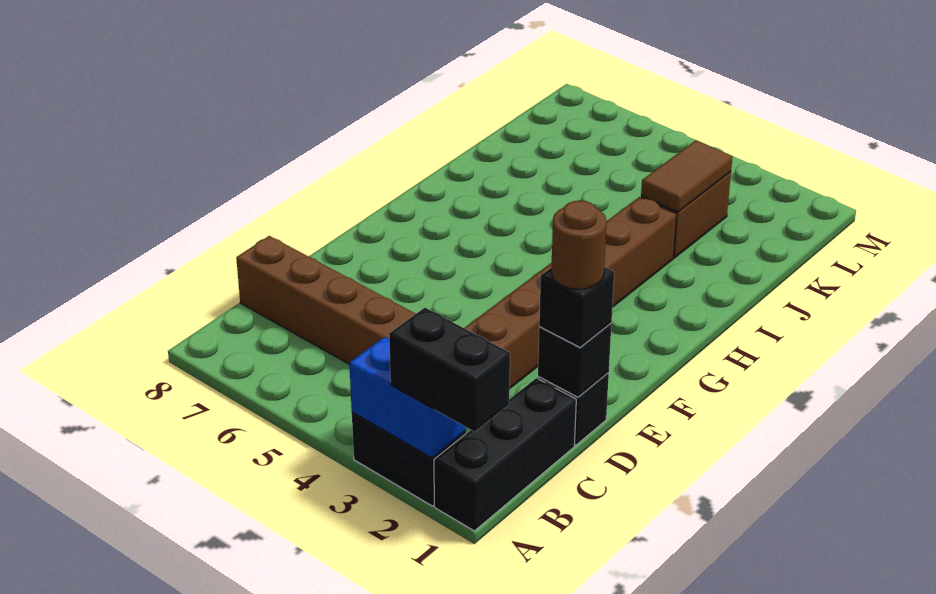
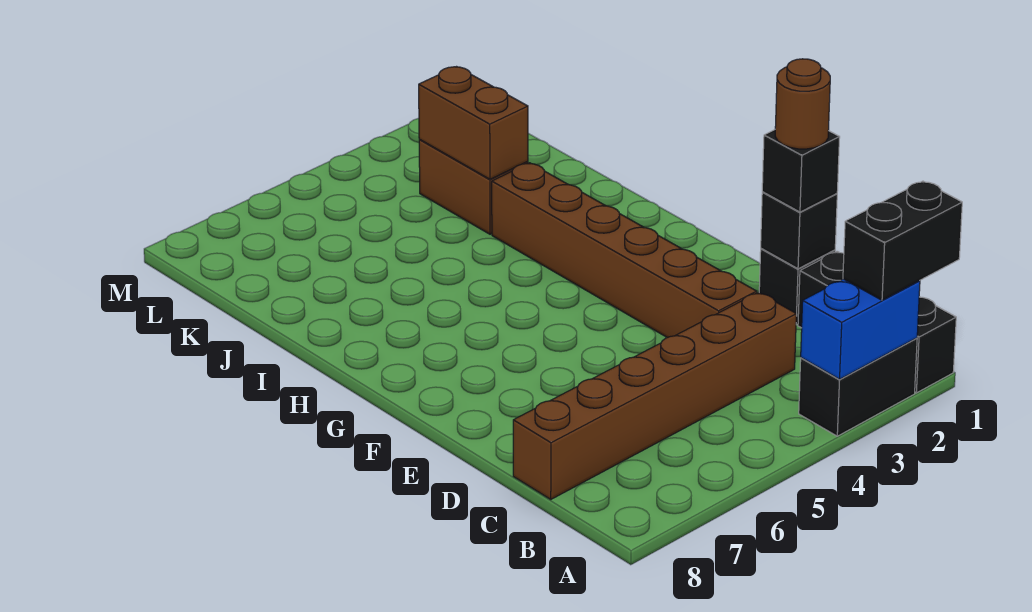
brown tile J3:K3 level 2 -> brown brick J3:K3 level 2

